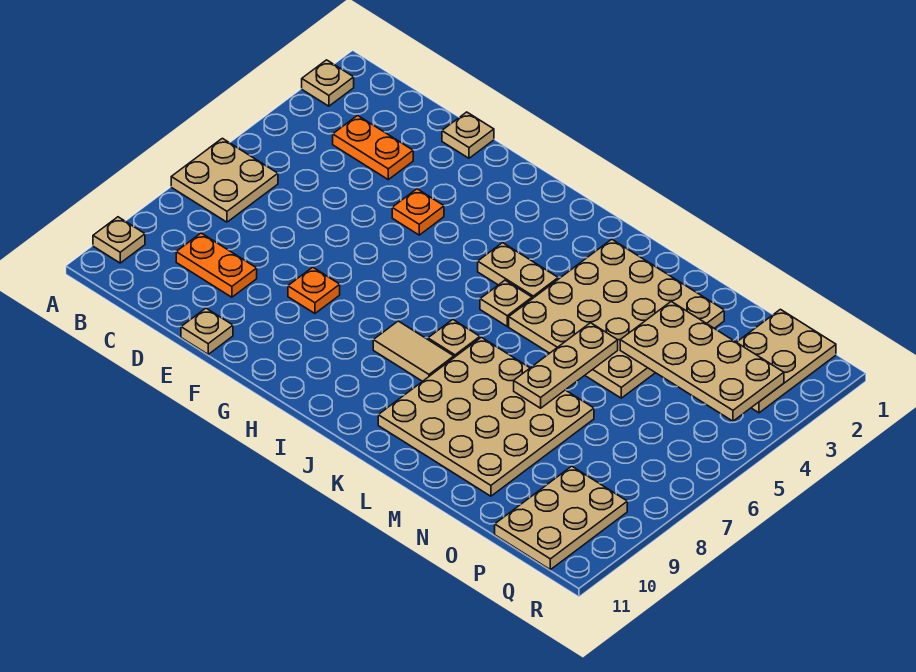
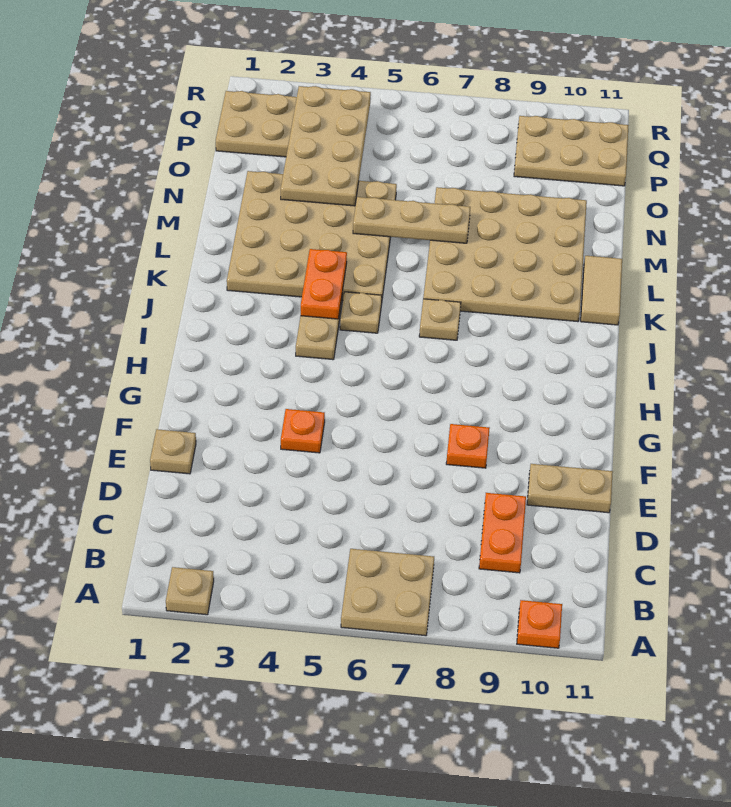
tan plate A10 level 1 -> orange plate A10 level 1
orange plate C3:D3 level 1 -> orange plate J4:K4 level 2
tan plate E11 level 1 -> tan plate E10:E11 level 1
tan tile I8:J8 level 1 -> tan tile K11:L11 level 1

